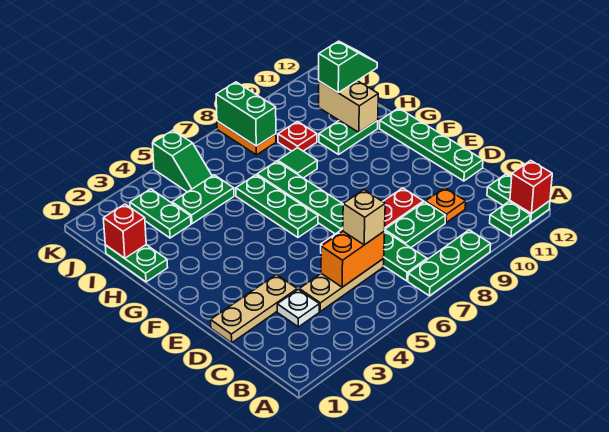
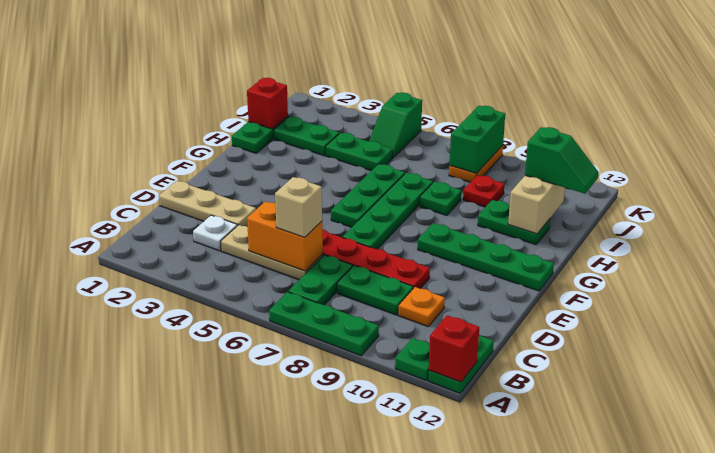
green plate D12:G12 level 1 -> green plate F9:F12 level 1
green tile H8 level 1 -> green plate H8 level 1
green plate I3:J3 level 1 -> green plate I2:I3 level 1

